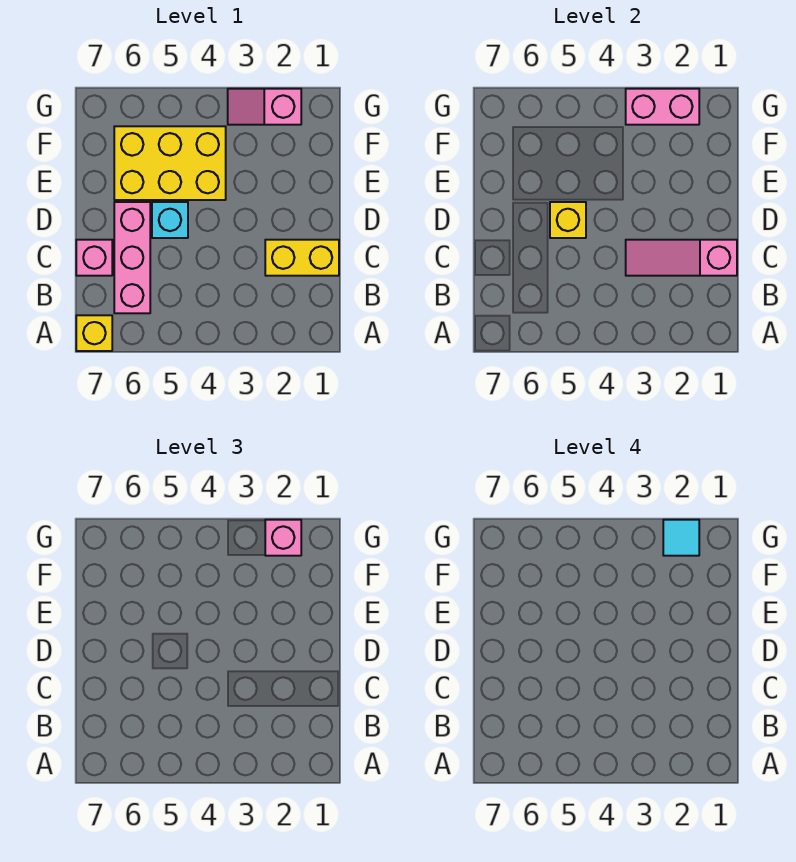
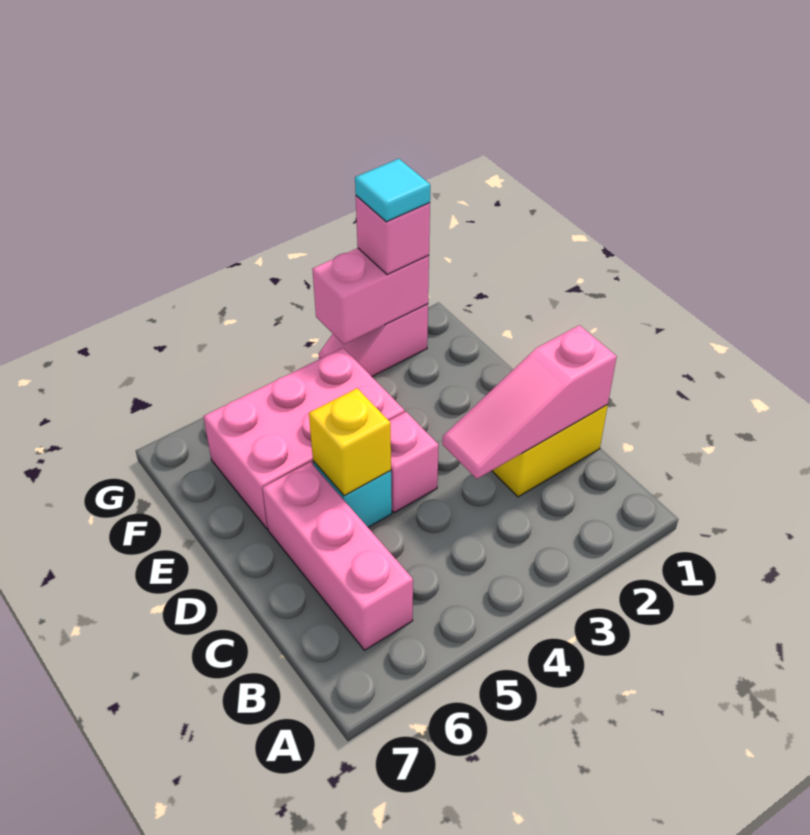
yellow brick A7 level 1 -> none
pink brick C7 level 1 -> pink brick D4 level 1
yellow brick E4:F6 level 1 -> pink brick E4:F6 level 1

